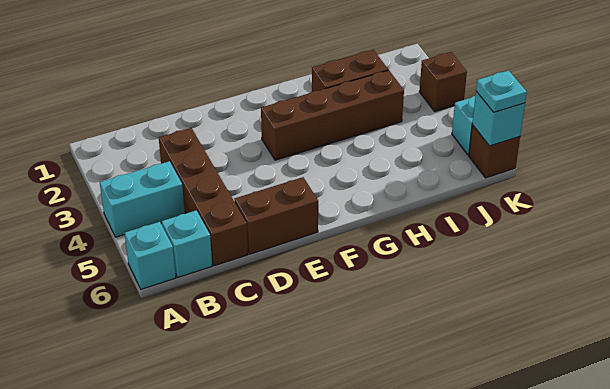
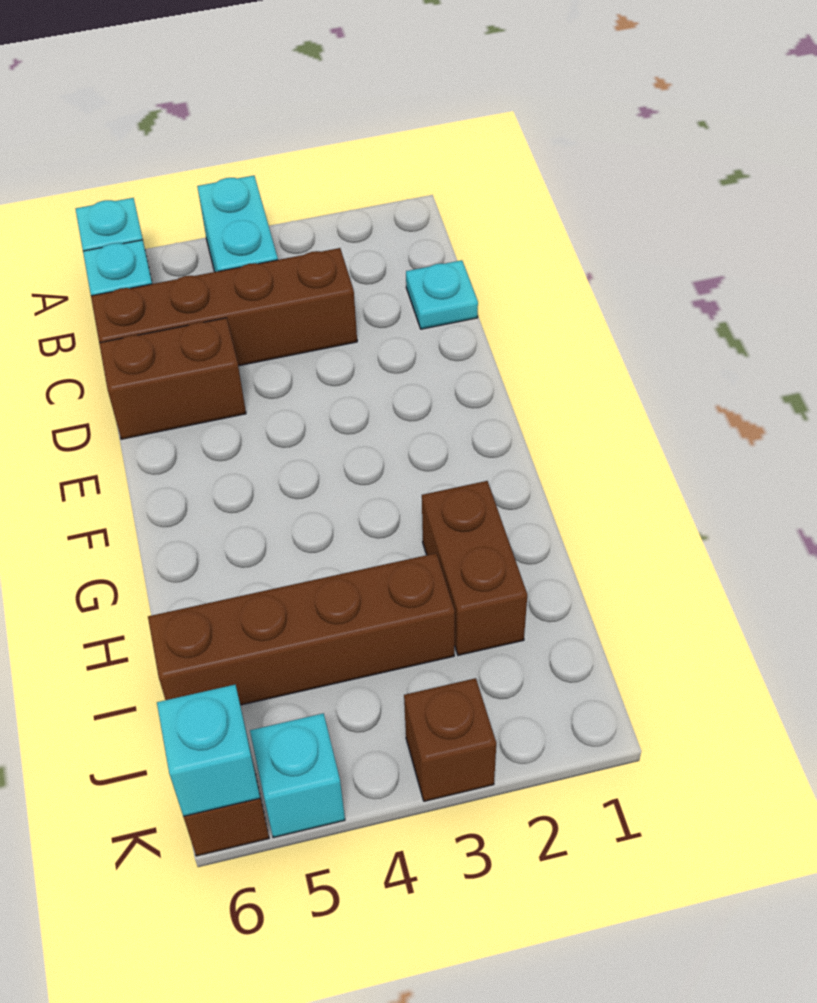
brown brick D6:E6 level 1 -> brown brick D5:D6 level 1
brown brick F3:I3 level 1 -> brown brick I3:I6 level 1
cyan plate K6 level 3 -> cyan plate C1 level 1

